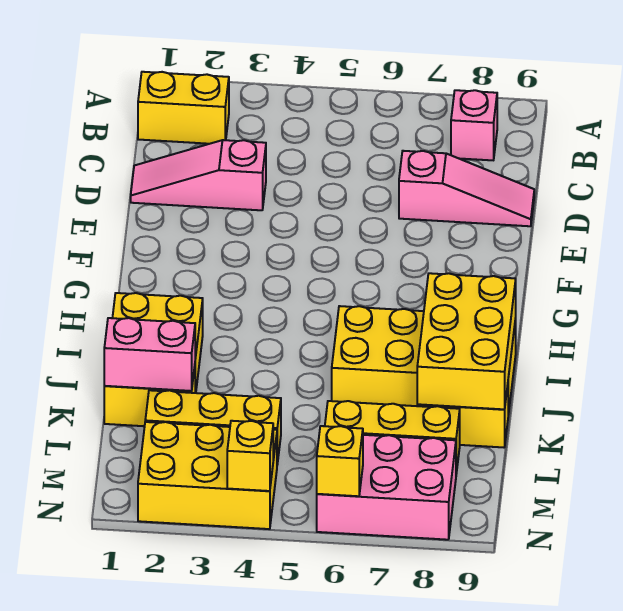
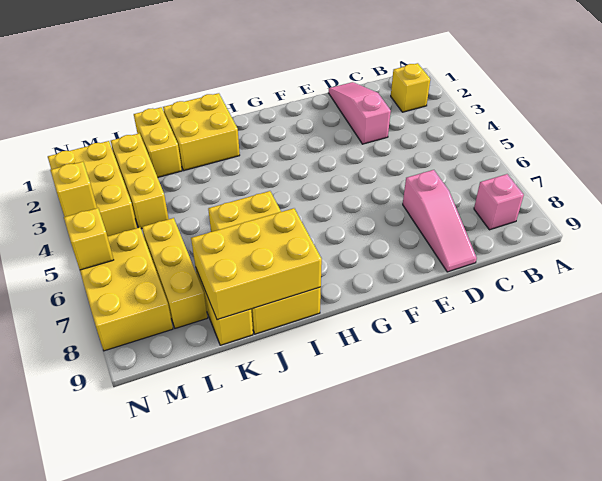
yellow brick B1:B2 level 1 -> yellow brick B2 level 1
pink brick K1:K2 level 2 -> none
pink brick M6:N8 level 1 -> yellow brick M6:N8 level 1

